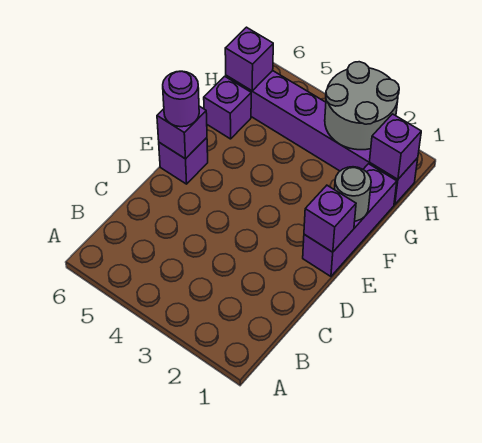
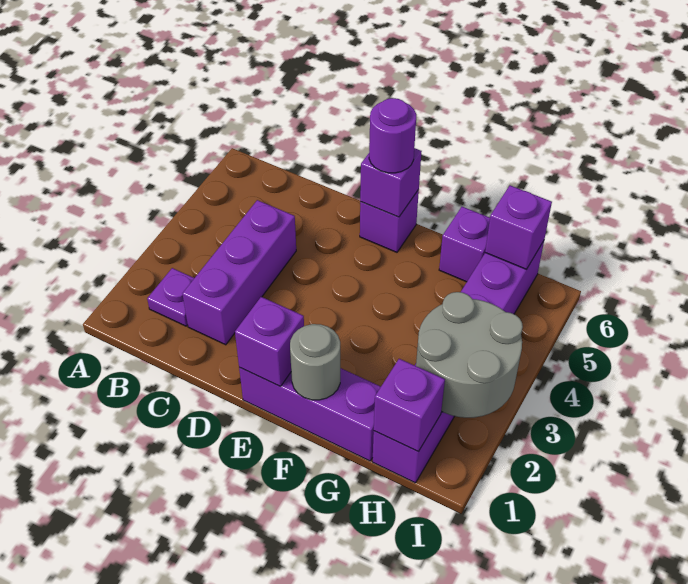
none -> purple plate B2 level 1
none -> purple brick C2:C4 level 1

